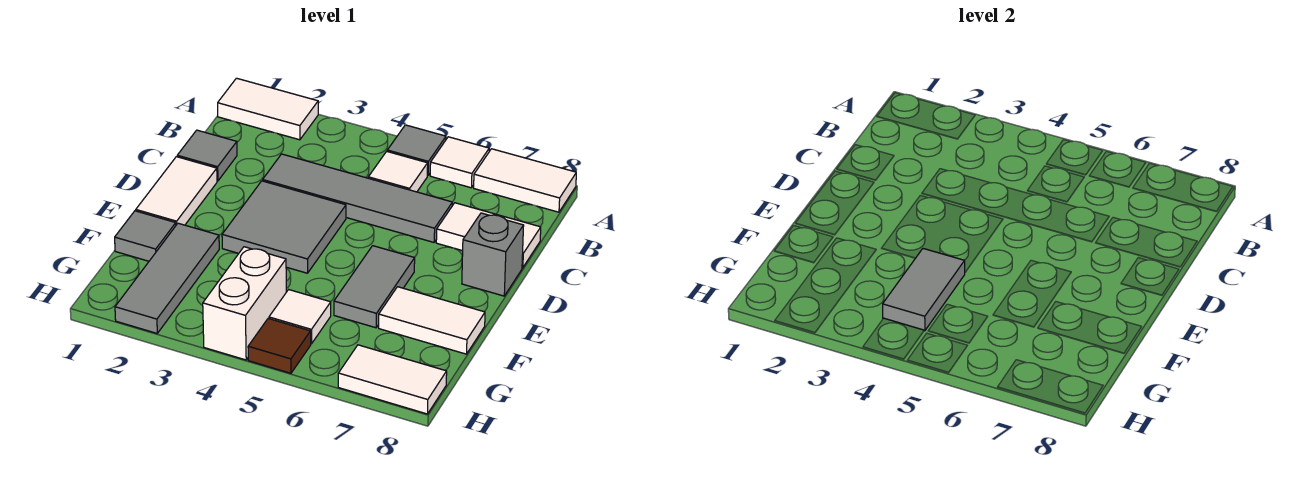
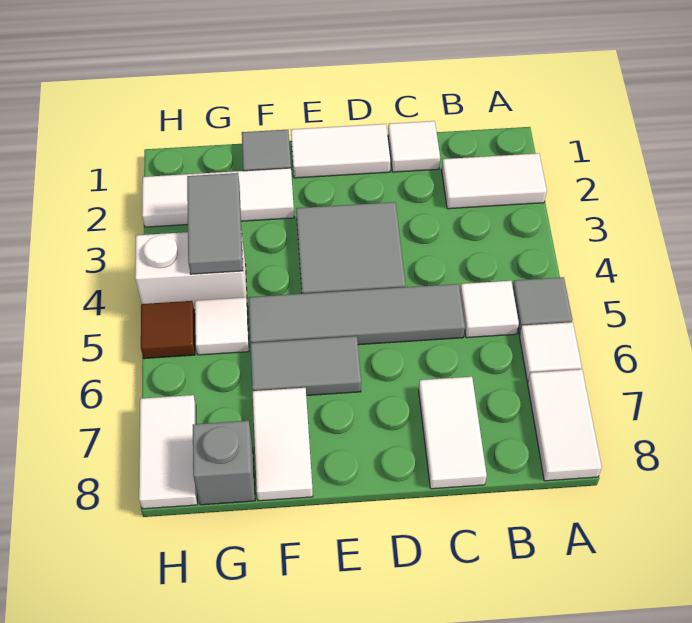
white tile A1:A2 level 1 -> white tile A2:B2 level 1
grey tile C1 level 1 -> white tile C1 level 1
grey tile C3:C6 level 1 -> grey tile C5:F5 level 1
grey brick D8 level 1 -> grey brick G8 level 1
grey tile F2:H2 level 1 -> white tile F2:H2 level 1
grey tile F4:G4 level 2 -> grey tile G3:G4 level 2

